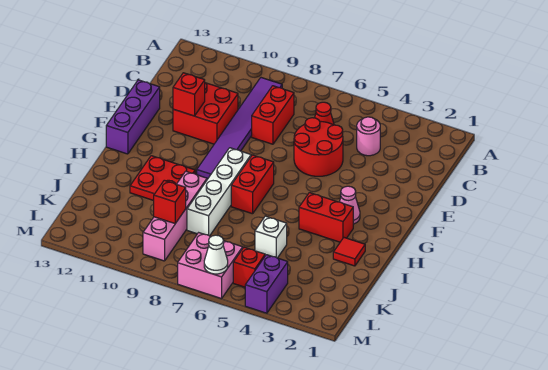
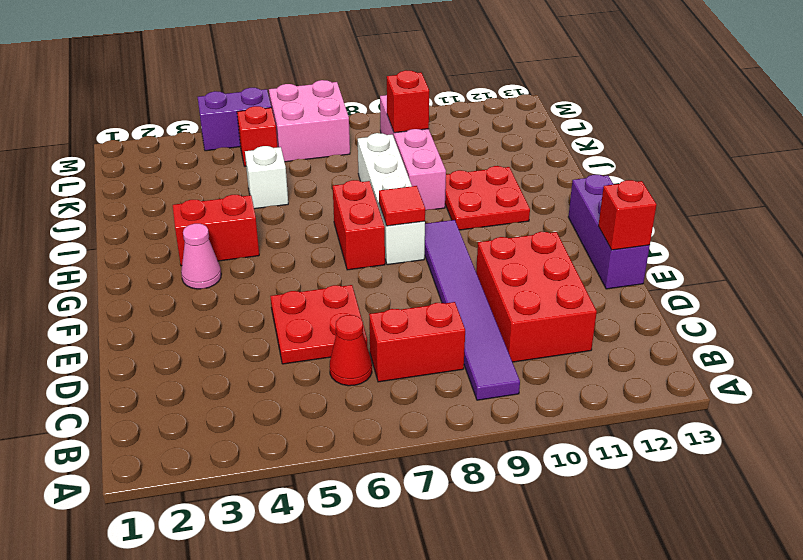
pink round brick C4 level 1 -> none
red brick C8:D8 level 1 -> red brick C7:C8 level 1
red round brick D5:E6 level 1 -> red plate D5:E6 level 1
red brick D10:E11 level 1 -> red brick C10:E11 level 1
red brick E11 level 2 -> red brick E13 level 2
red tile I2 level 1 -> red tile G8 level 2
purple brick L4:M4 level 1 -> purple brick M4:M5 level 1
white cone M6 level 2 -> none

